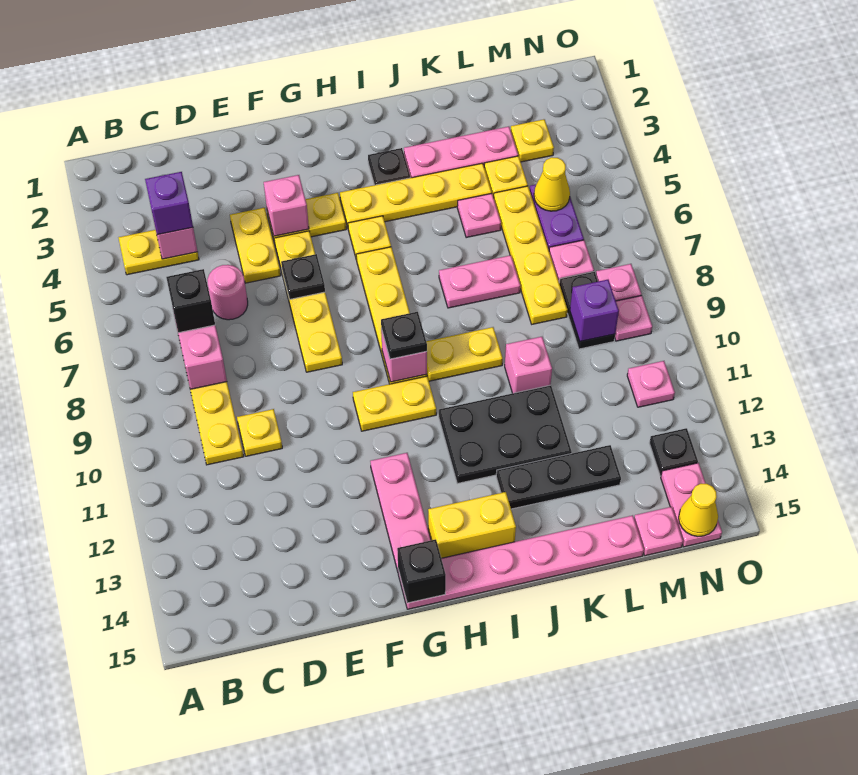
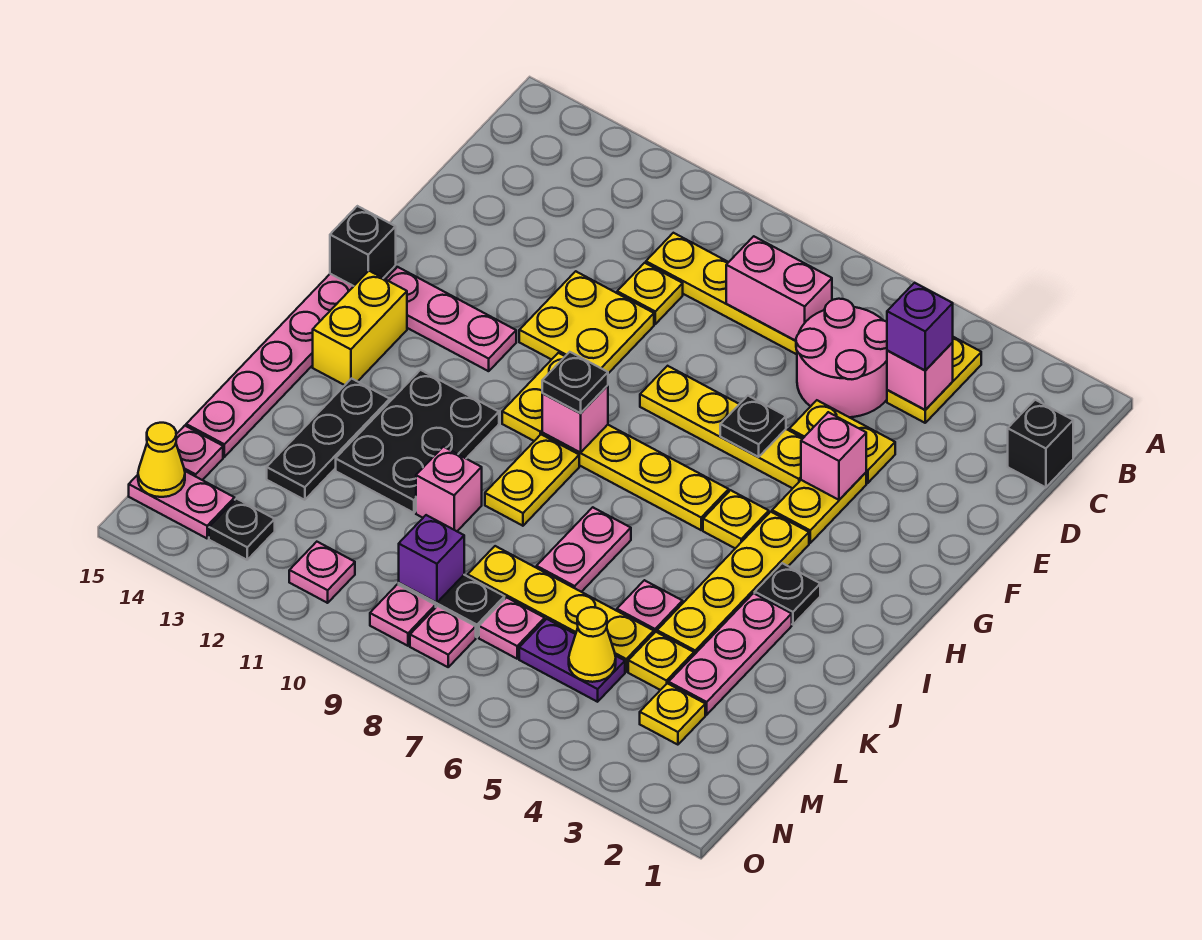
black brick C7 level 3 -> black brick C1 level 1
pink round brick D6 level 1 -> pink round brick C5:D6 level 1
none -> yellow plate E10:F11 level 1

